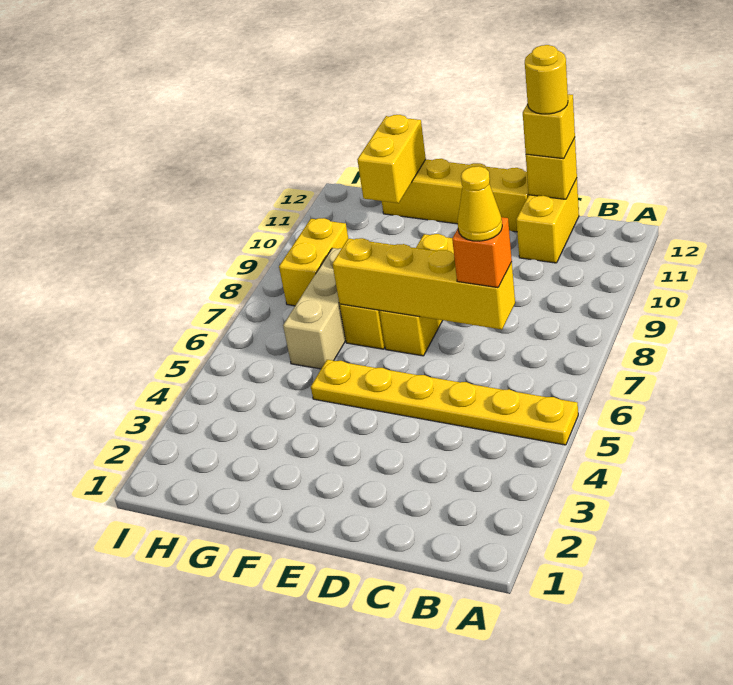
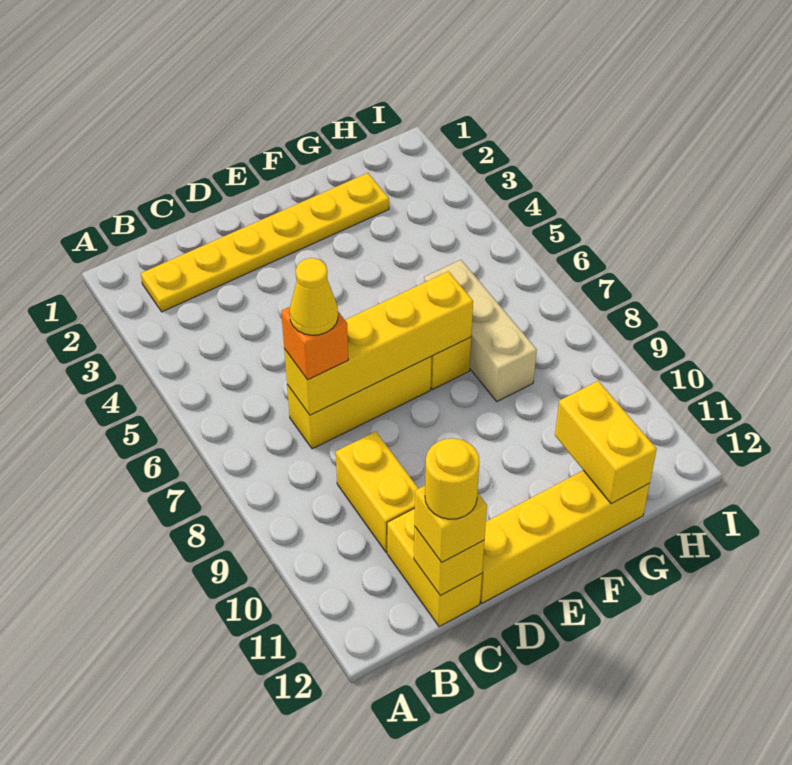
yellow plate A5:F5 level 1 -> yellow plate B2:G2 level 1
yellow brick E7:E9 level 1 -> yellow brick C7:E7 level 1
yellow brick H8:H9 level 1 -> yellow brick C9:C10 level 1

